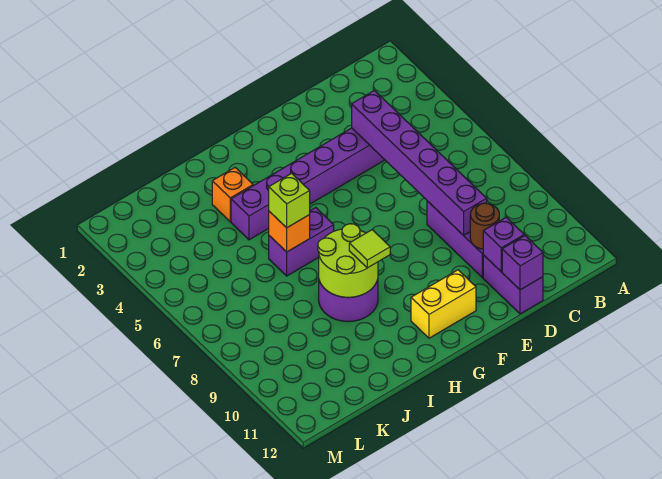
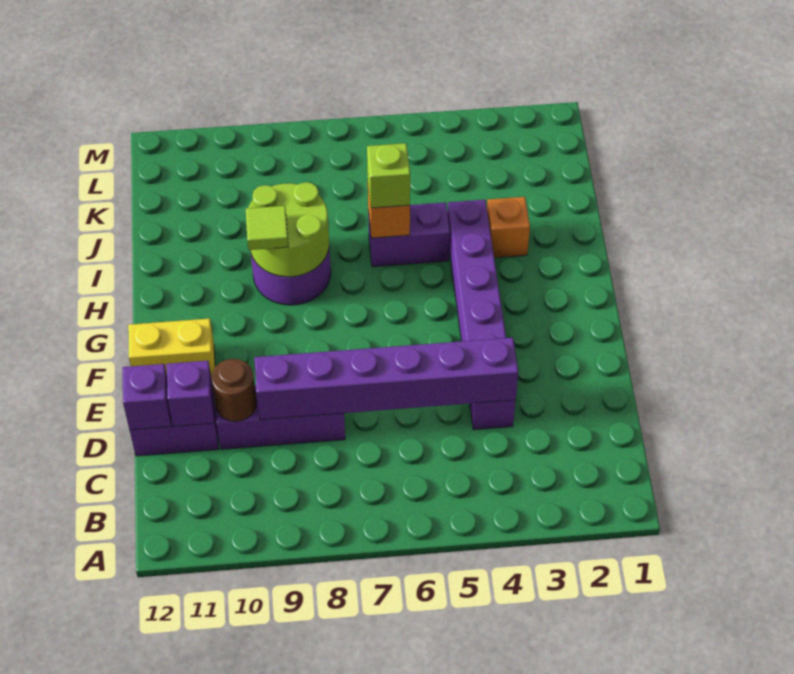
yellow brick F11:G11 level 1 -> yellow brick F11:F12 level 1
purple brick H6:I6 level 1 -> purple brick I5:I6 level 1

